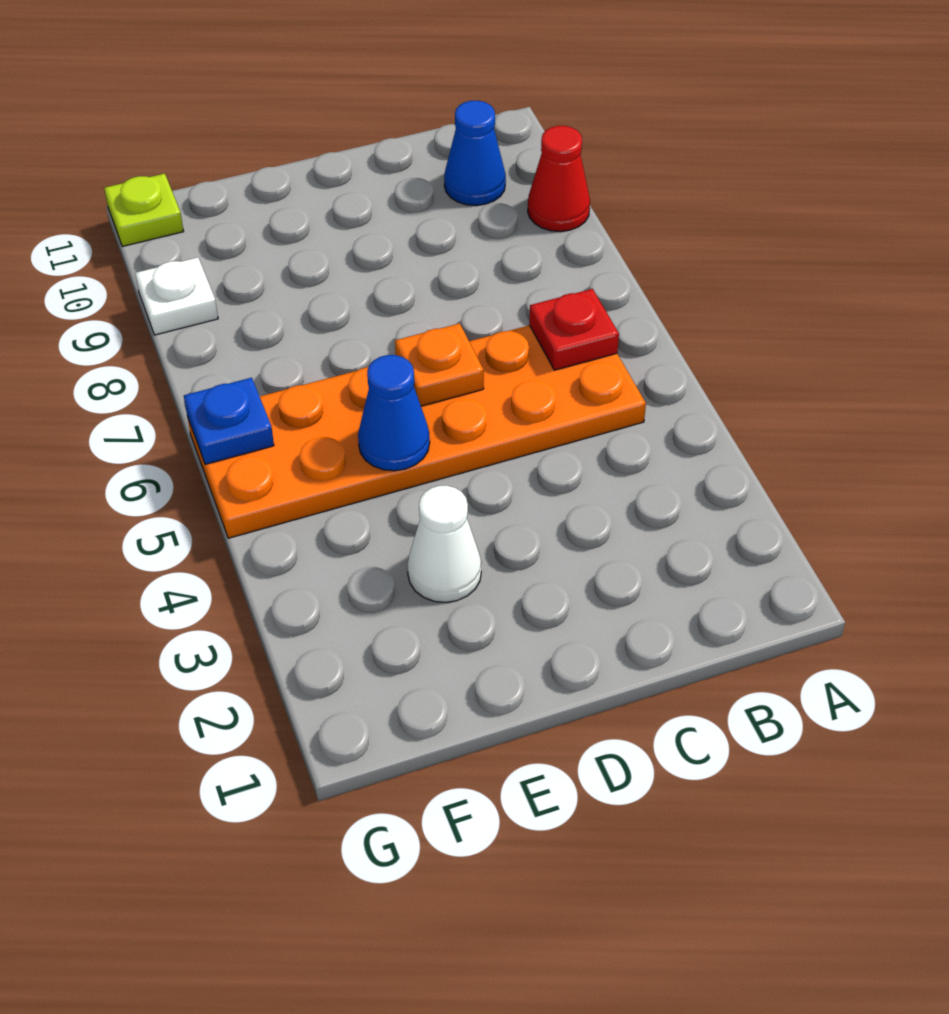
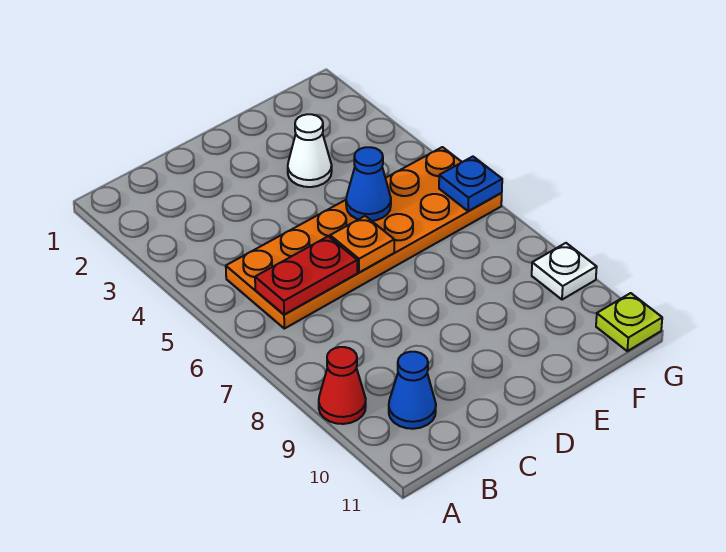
red plate B6 level 2 -> red plate B6:C6 level 2

